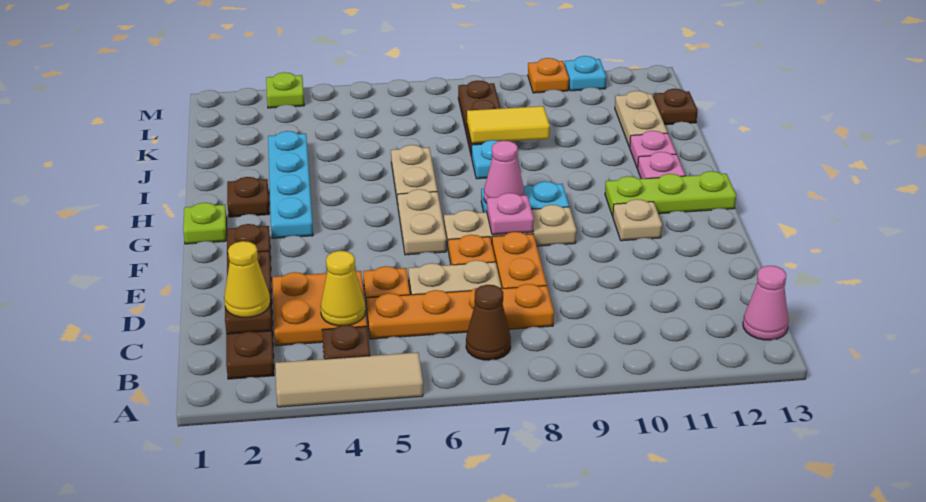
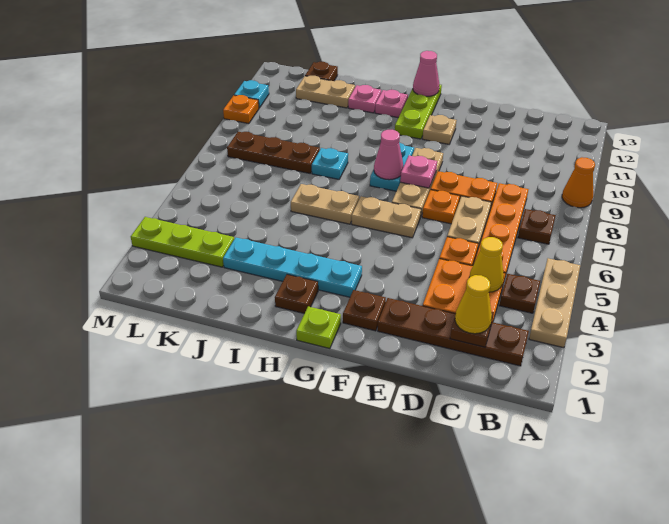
tan tile A3:A5 level 1 -> tan plate A3:A5 level 1
none -> orange cone A9 level 1
brown cone B7 level 1 -> brown plate B7 level 1
pink cone B13 level 1 -> pink cone G13 level 2
yellow tile J8:J9 level 2 -> none
lime plate M3 level 1 -> lime plate K3:M3 level 1

